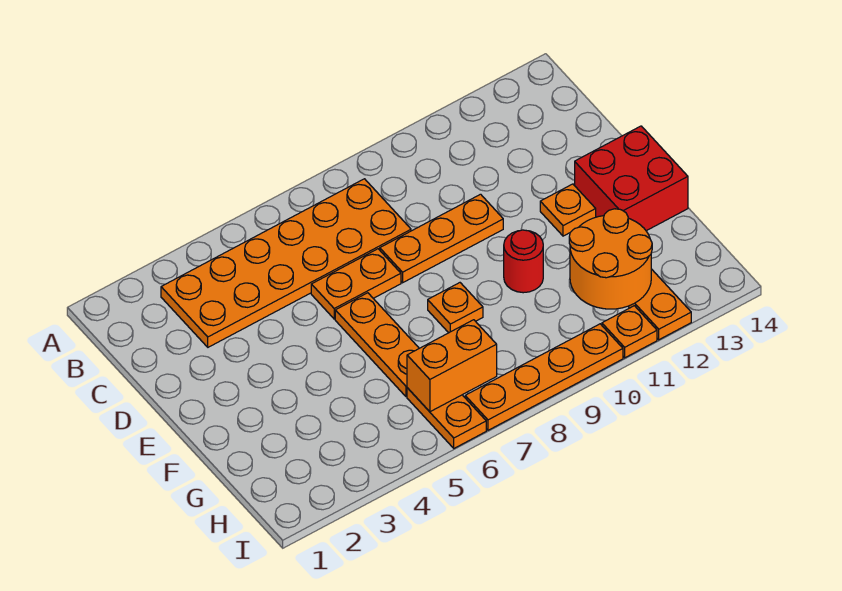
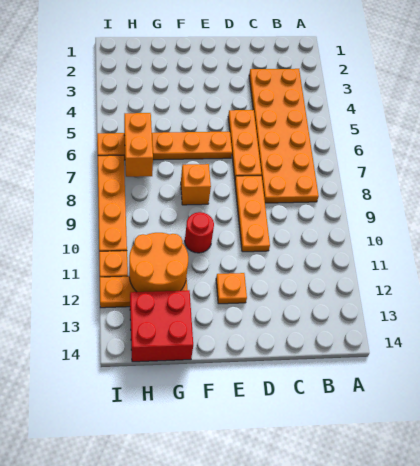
orange plate D6:D7 level 1 -> orange plate D5:D7 level 1
red brick E13:F14 level 1 -> red brick G13:H14 level 1
orange plate F8 level 1 -> orange brick F8 level 1

